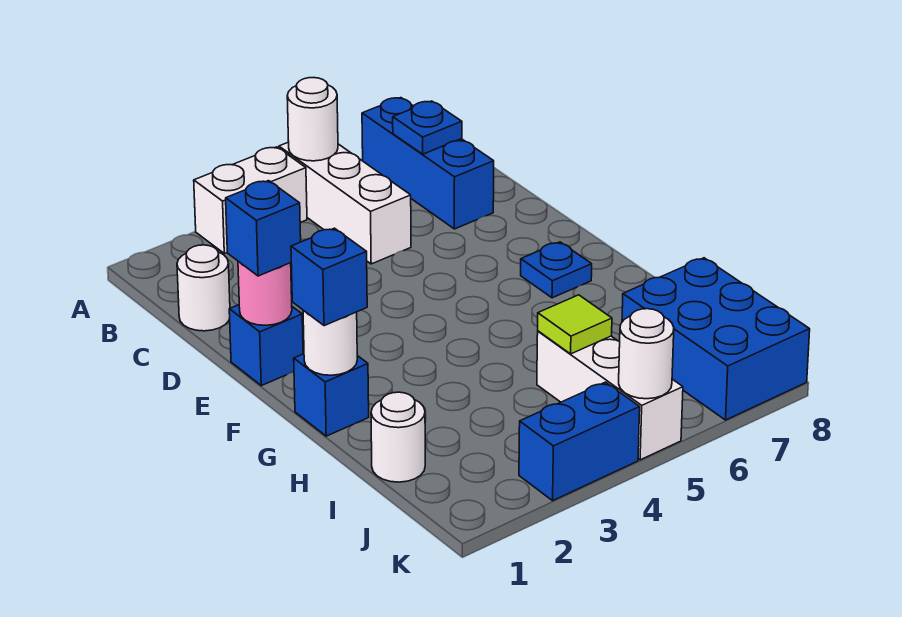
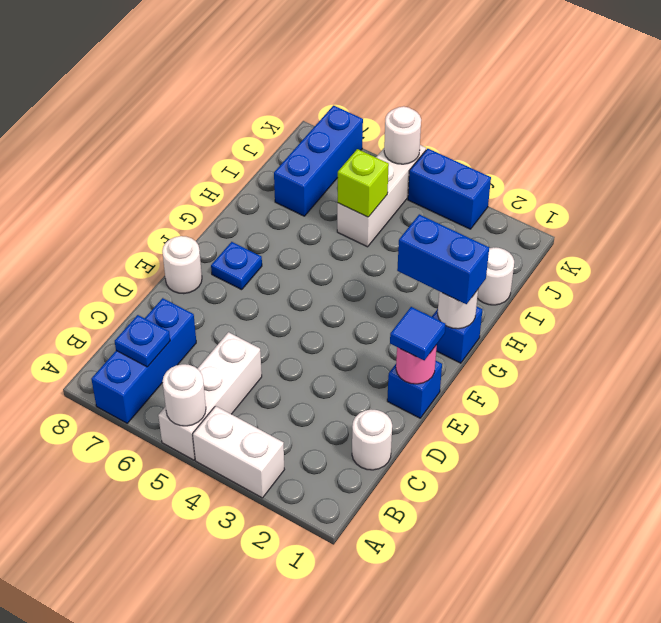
blue brick E1 level 3 -> blue tile E1 level 3
none -> white round brick E8 level 1
blue brick G1 level 3 -> blue brick G1:G2 level 3
lime tile I5 level 2 -> lime brick I5 level 2
blue brick I7:K8 level 1 -> blue brick I7:K7 level 1

